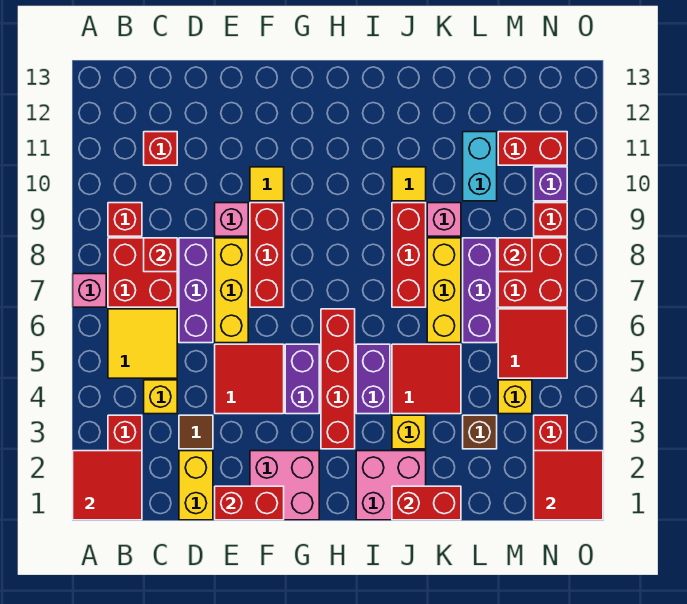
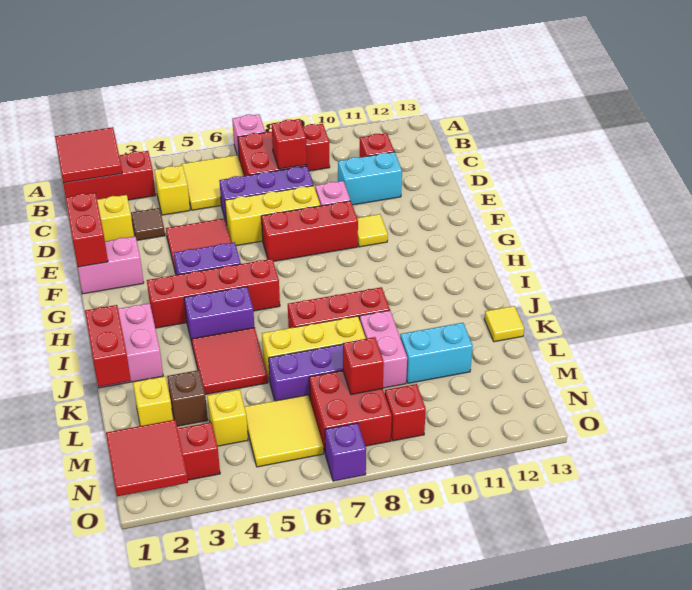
none -> cyan brick D10:D11 level 1
pink brick F1:G2 level 1 -> pink brick F1:F2 level 1
yellow brick J3 level 1 -> yellow brick L2 level 1
yellow tile J10 level 1 -> yellow tile K13 level 1
pink brick K9 level 1 -> pink brick K9:L9 level 1
red tile M5:N6 level 1 -> yellow tile M5:N6 level 1
red brick M11:N11 level 1 -> none
purple brick N10 level 1 -> purple brick O7 level 1

